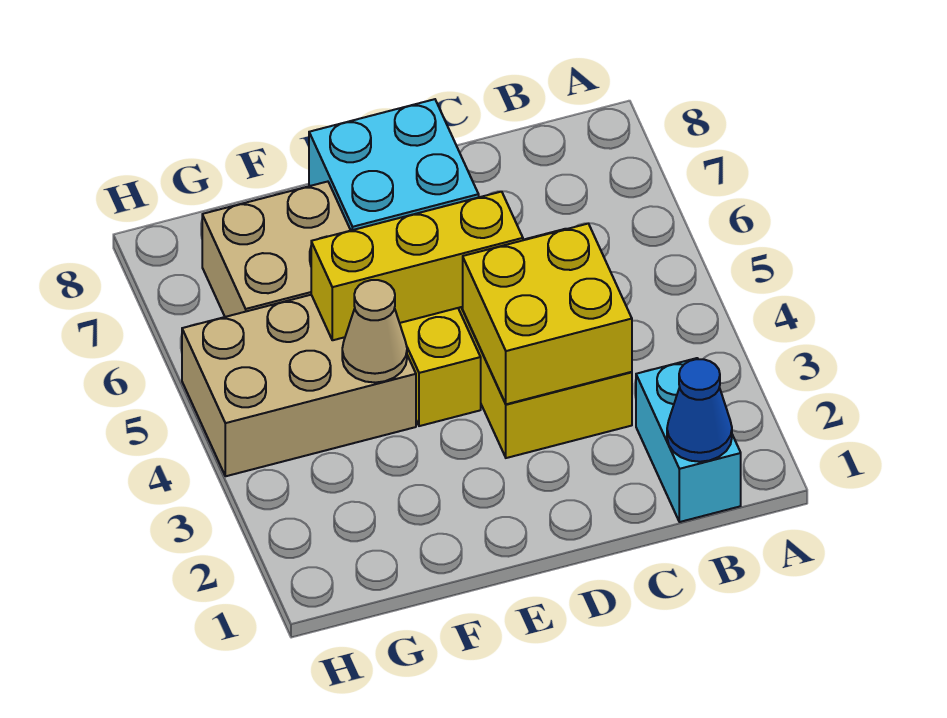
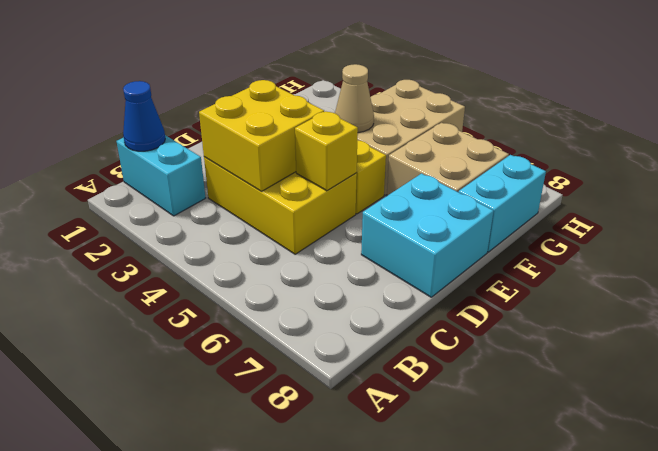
yellow brick D5:F5 level 2 -> yellow brick D5 level 2
none -> cyan brick F8:G8 level 1

